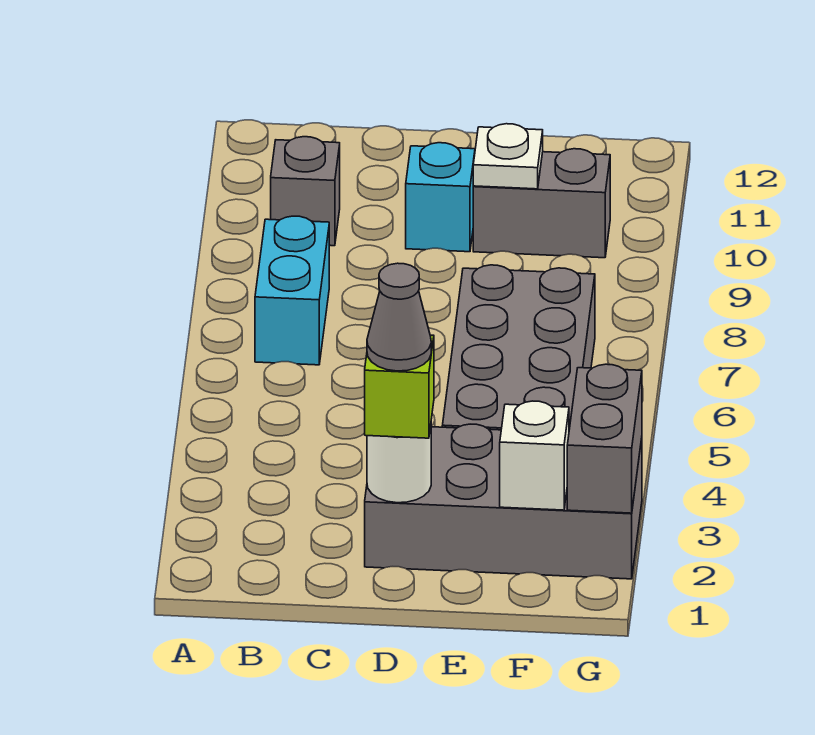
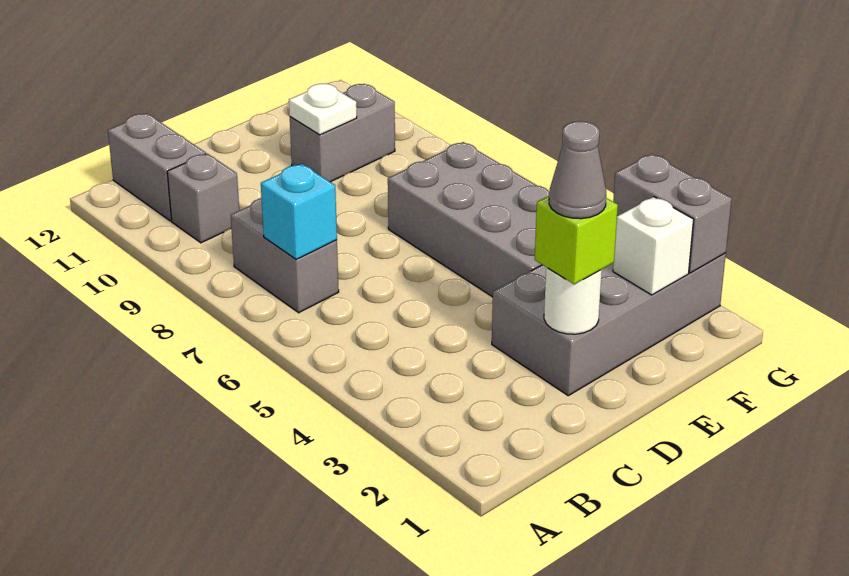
cyan brick B7:B8 level 1 -> grey brick B7:B8 level 1
none -> grey brick B11:B12 level 1
cyan brick D10 level 1 -> cyan brick B7 level 2

